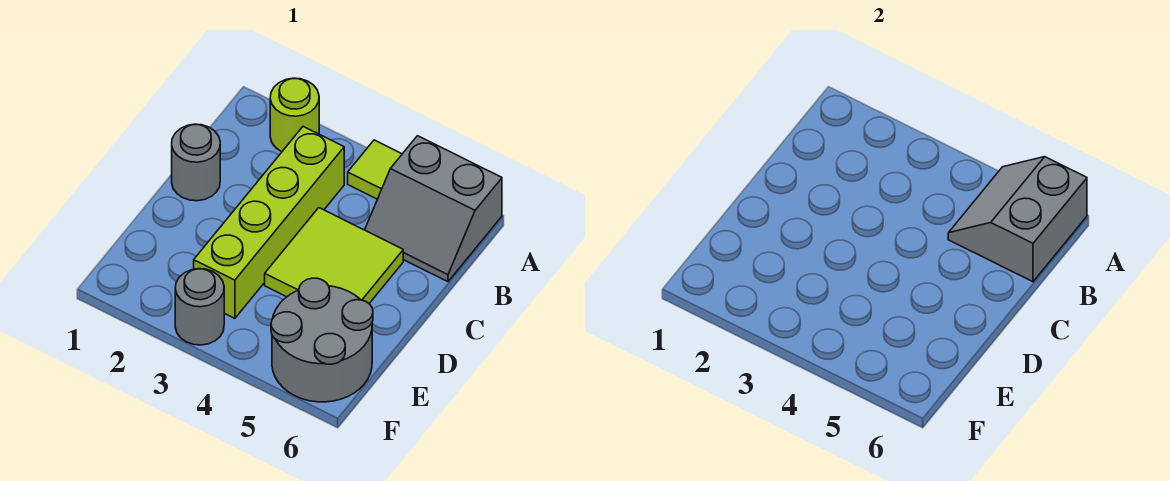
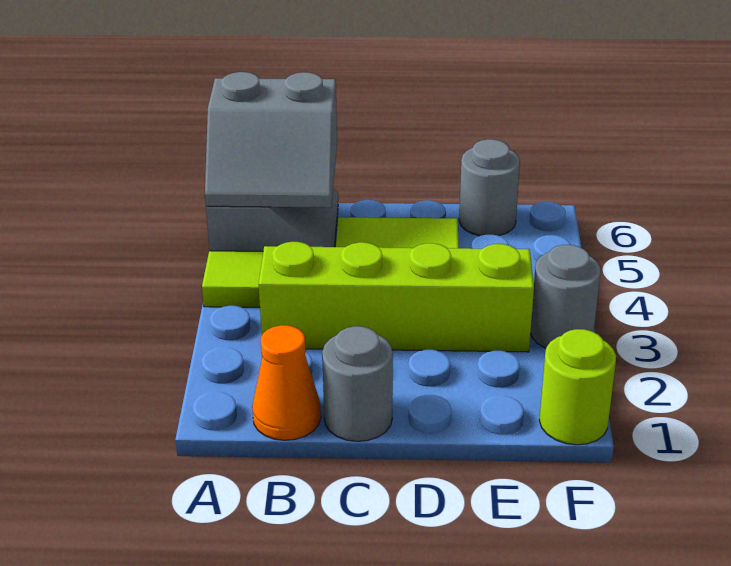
lime round brick A2 level 1 -> lime round brick F1 level 1
none -> orange cone B1 level 1
grey round brick E5:F6 level 1 -> grey round brick E6 level 1

